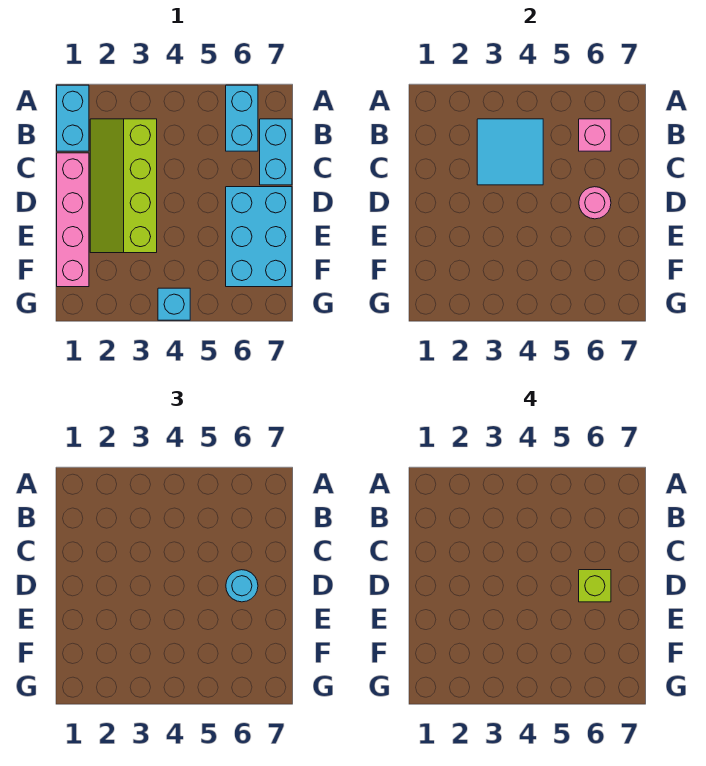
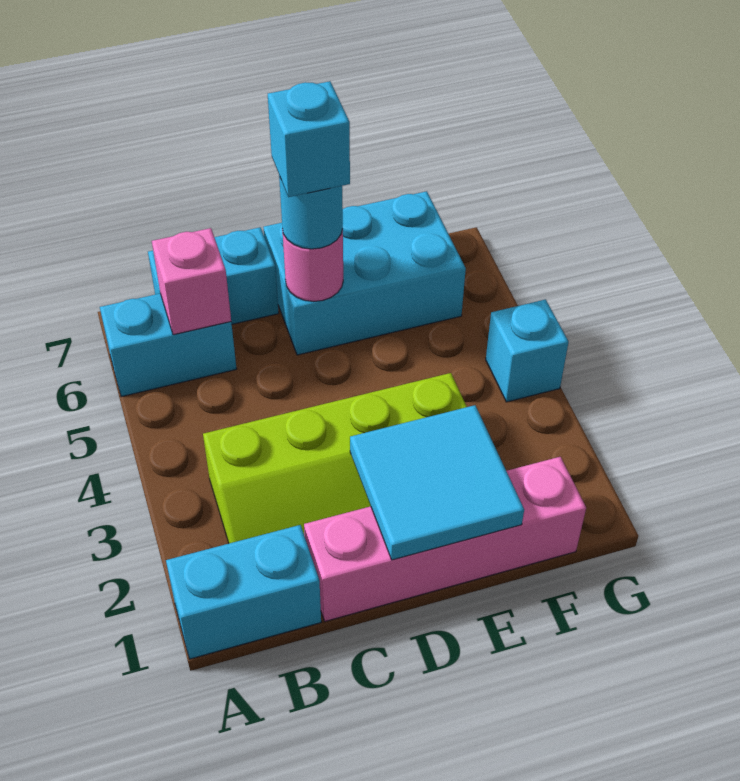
cyan tile B3:C4 level 2 -> cyan tile D1:E2 level 2
lime brick D6 level 4 -> cyan brick D6 level 4

